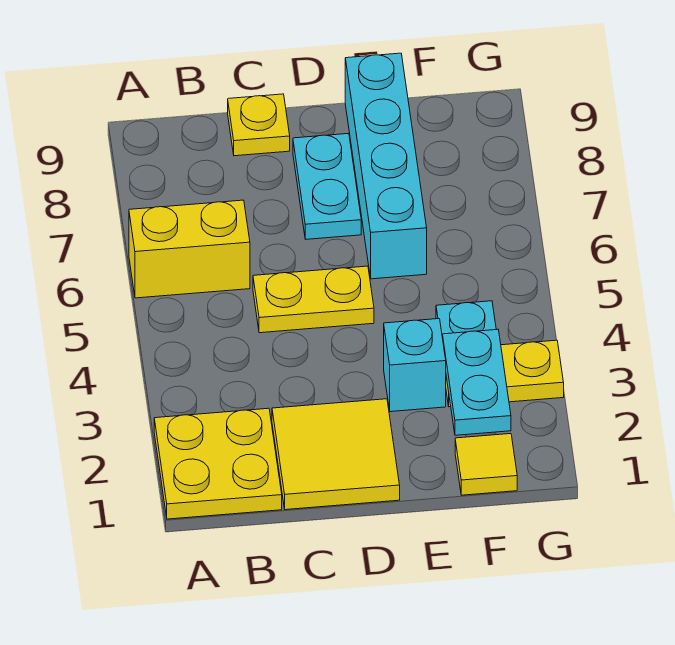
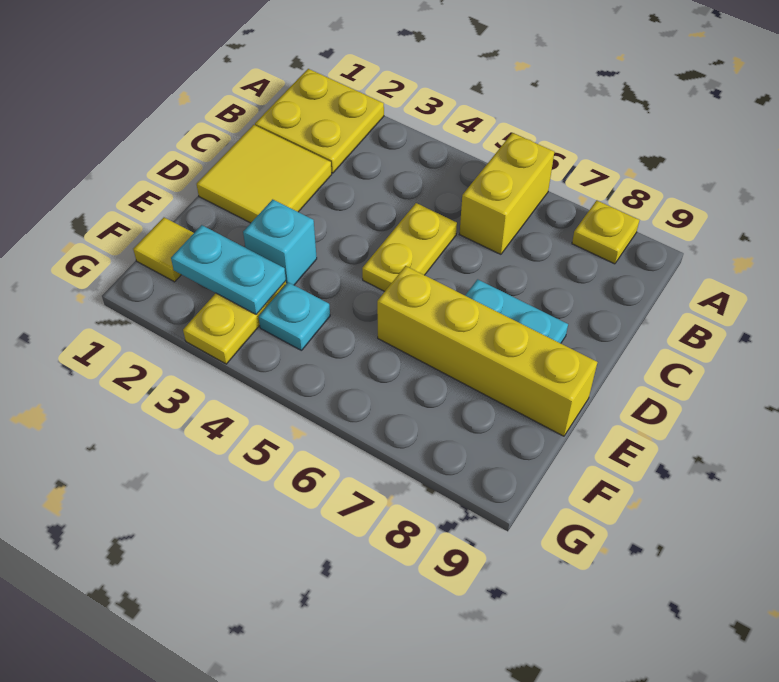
yellow plate C9 level 1 -> yellow plate A8 level 1
cyan brick E6:E9 level 1 -> yellow brick E6:E9 level 1

